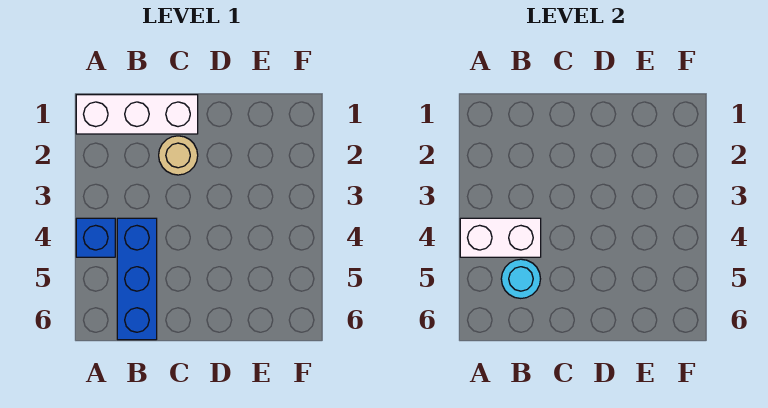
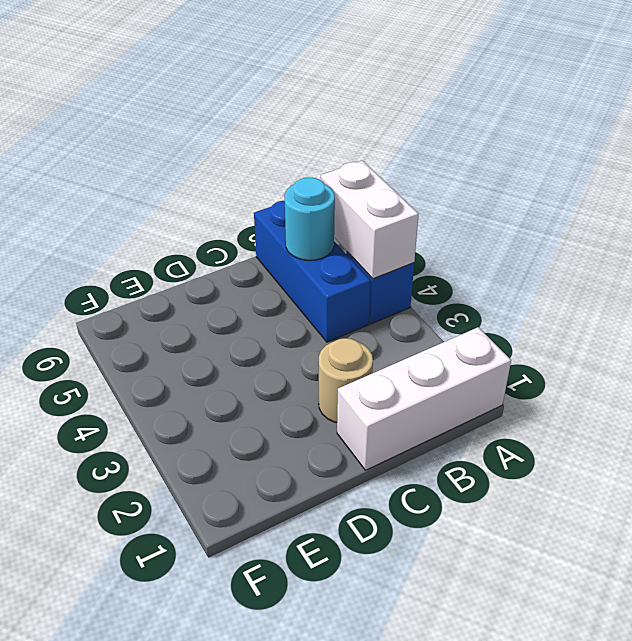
white brick A4:B4 level 2 -> white brick A4:A5 level 2

